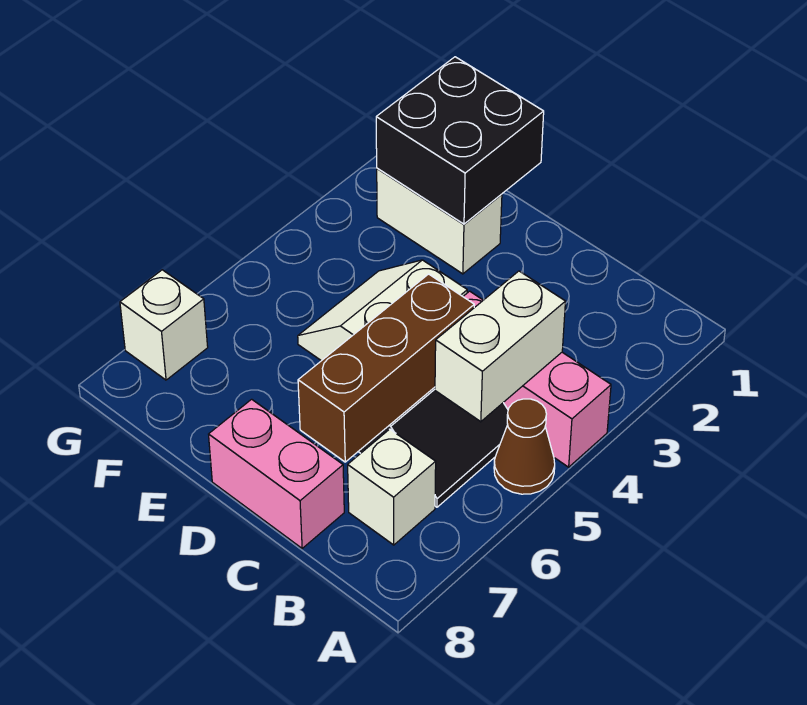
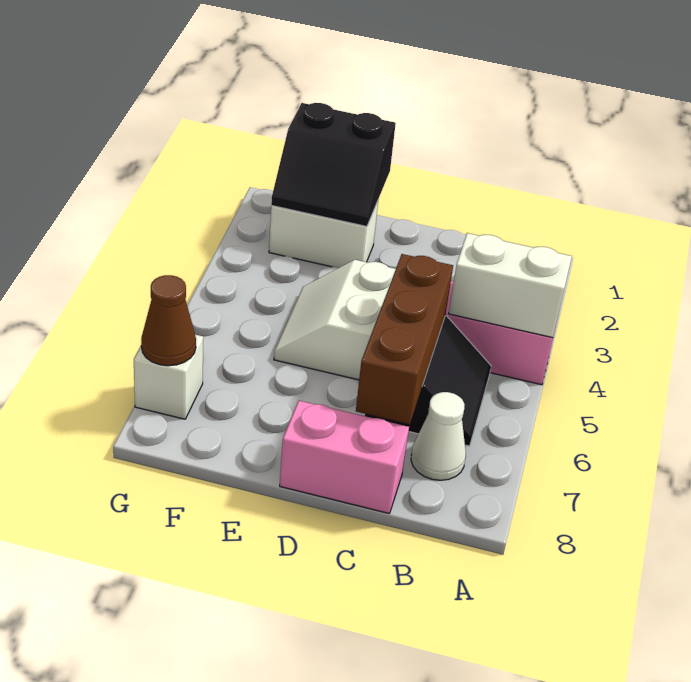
brown cone A5 level 1 -> brown cone G7 level 2
white brick B4:B5 level 2 -> white brick A4:B4 level 2
white brick B7 level 1 -> white cone B7 level 1
black brick E1:F2 level 2 -> black slope E1:F2 level 2 top 1

